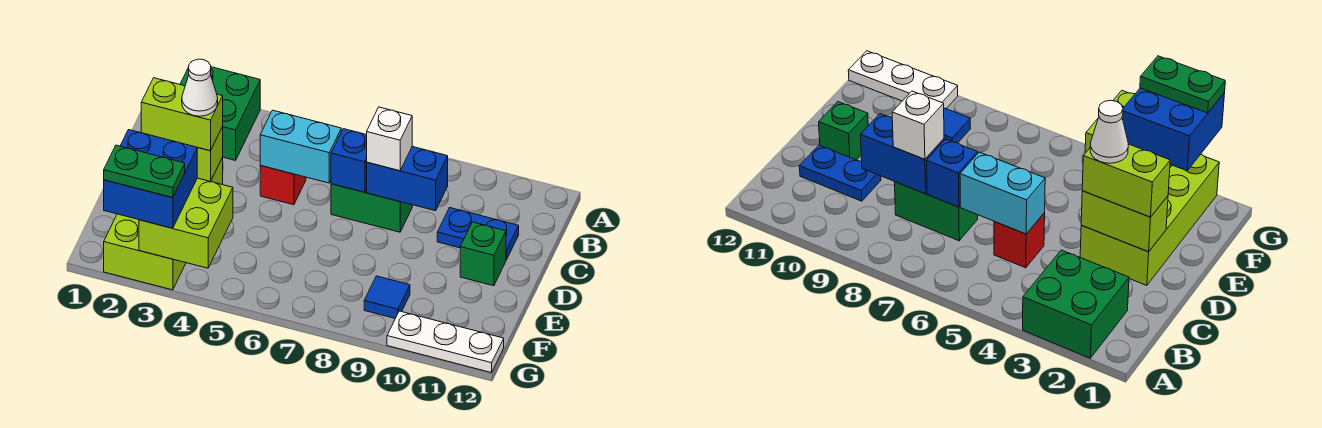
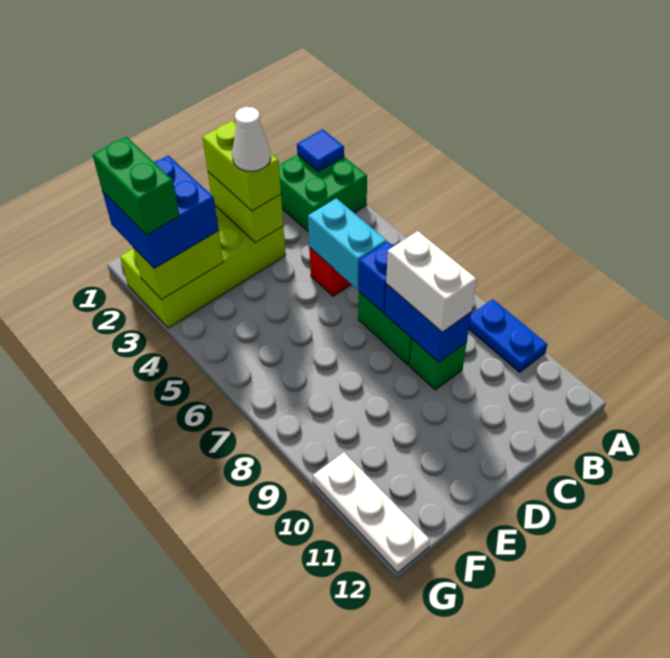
white brick C8 level 3 -> white brick C8:C9 level 3
blue plate C10:C11 level 1 -> blue plate A9:A10 level 1
green brick D11 level 1 -> green brick C9 level 1
lime brick F3:G4 level 2 -> lime brick F3:G3 level 2
blue tile F9 level 1 -> blue tile A2 level 2
green plate G2:G3 level 4 -> green brick G2:G3 level 4

